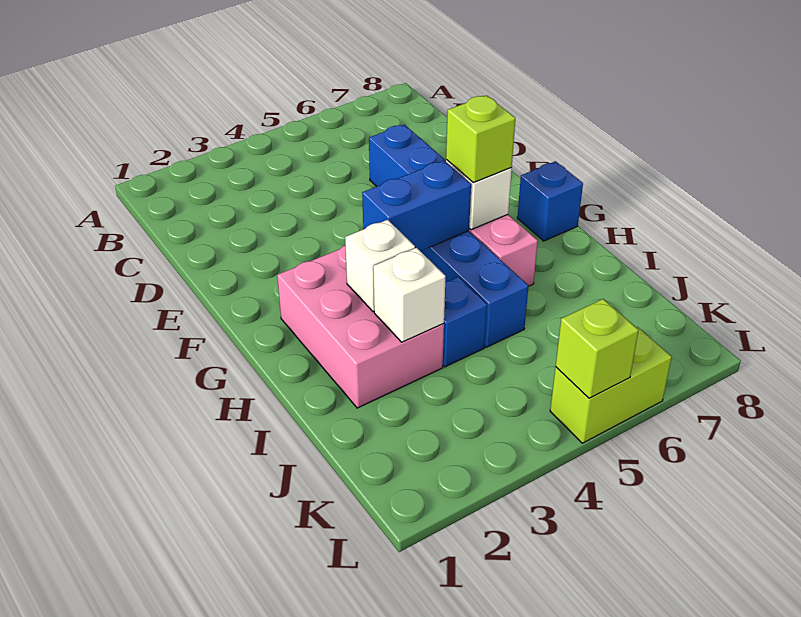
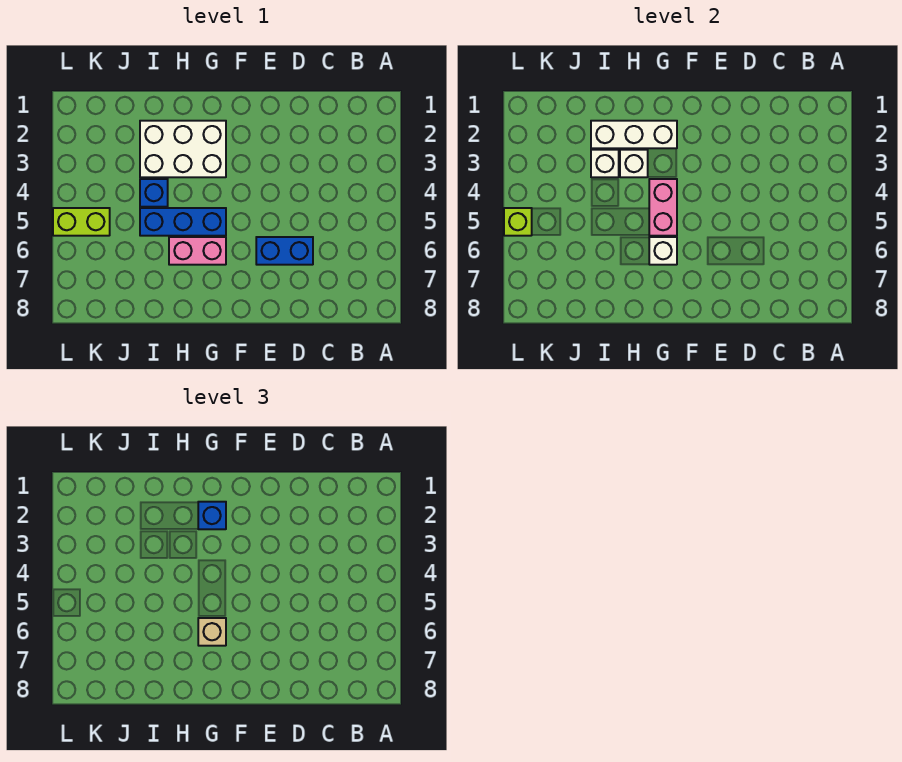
pink brick G2:I3 level 1 -> white brick G2:I3 level 1
none -> white brick G2:I2 level 2
blue brick G4:G5 level 2 -> pink brick G4:G5 level 2
lime brick G6 level 3 -> tan brick G6 level 3
blue brick G8 level 1 -> blue brick G2 level 3
lime brick L5:L6 level 1 -> lime brick K5:L5 level 1

